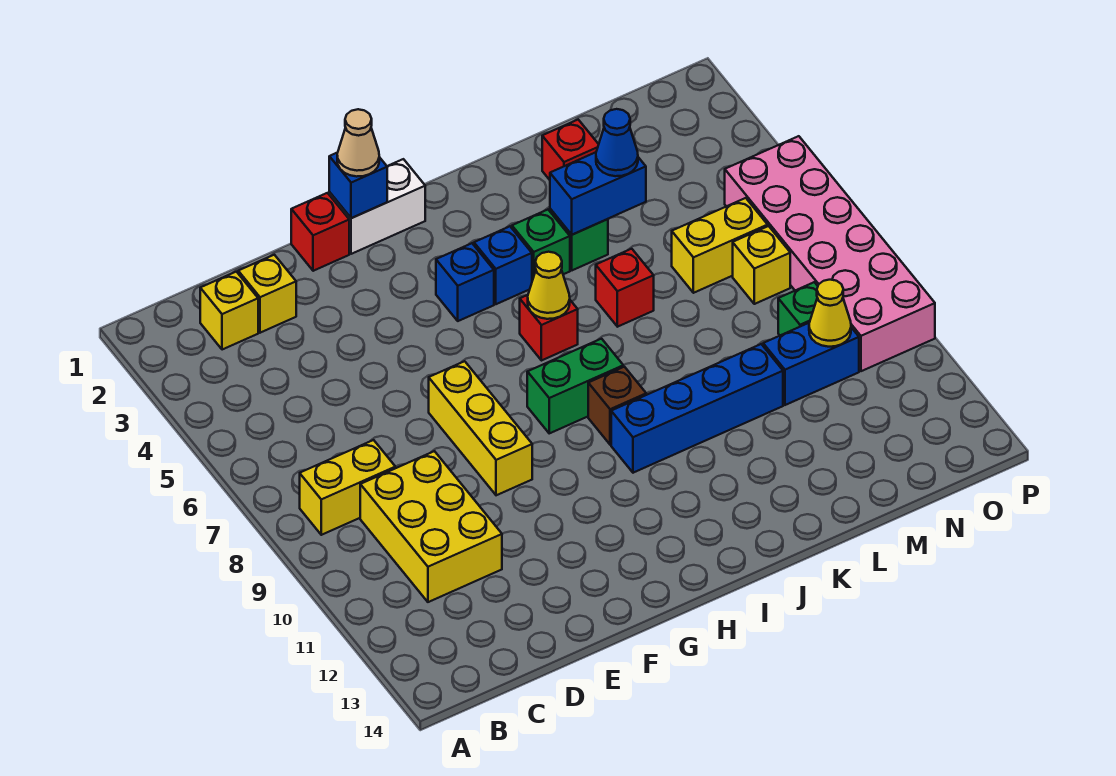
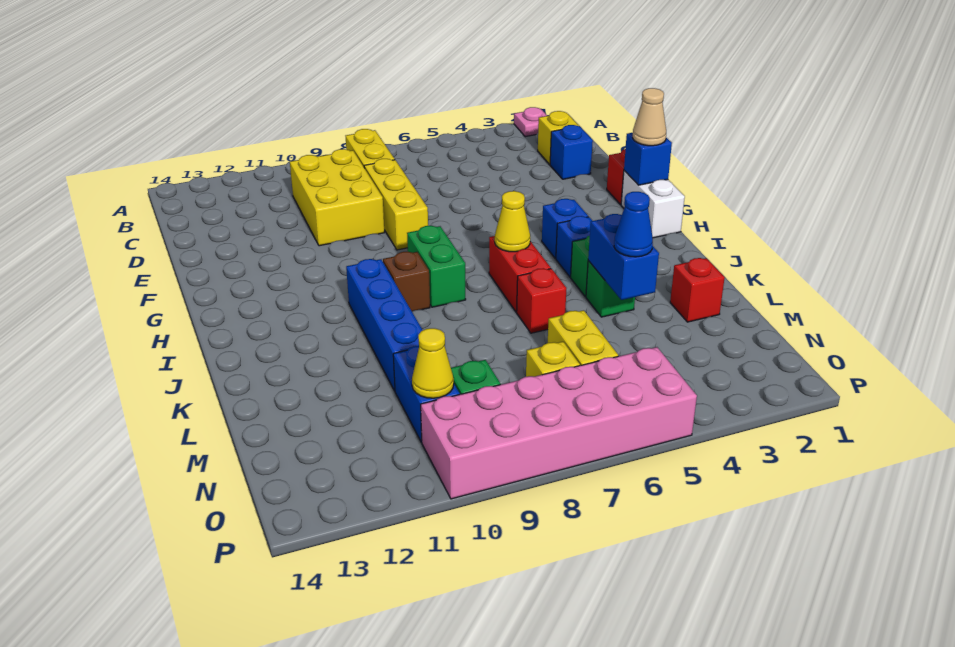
none -> pink plate A2 level 1
yellow brick C9:D11 level 1 -> yellow brick C9:E10 level 1
yellow brick D2 level 1 -> blue brick D2 level 1
yellow brick F7:F9 level 1 -> yellow brick D8:F8 level 1
red brick I6 level 1 -> red brick I6:J6 level 1

